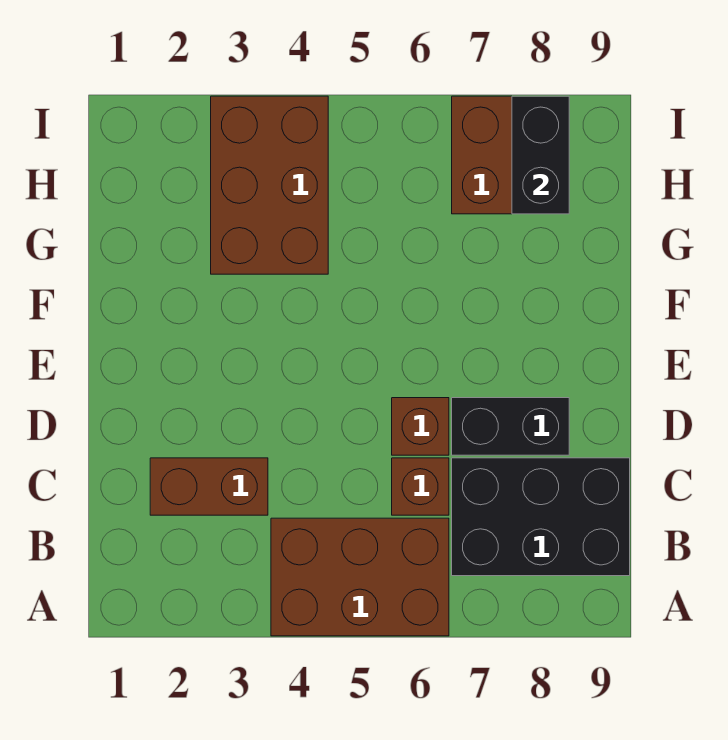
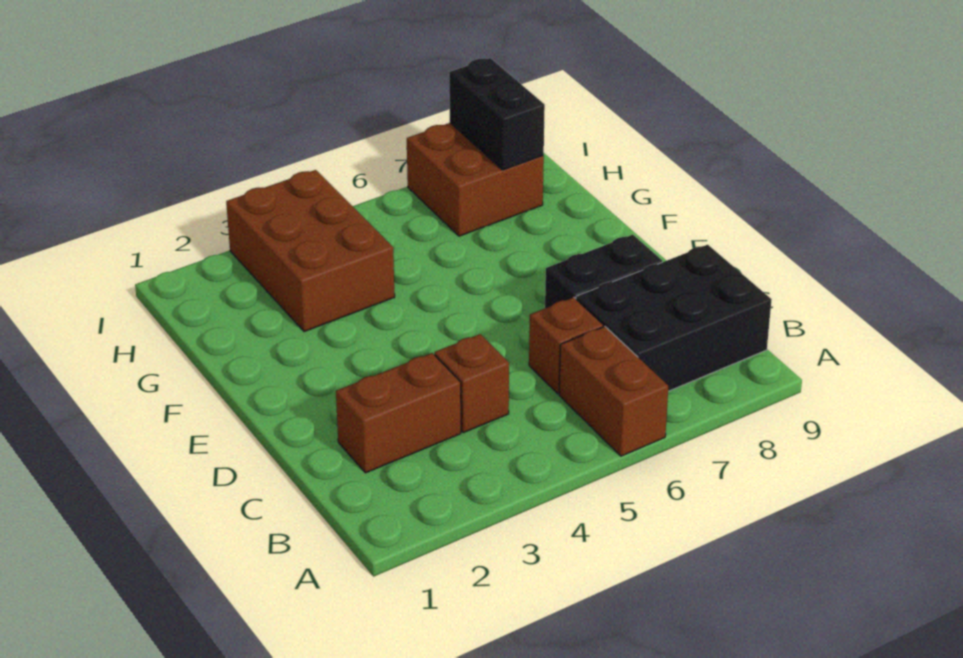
brown brick A4:B6 level 1 -> brown brick A6:B6 level 1
brown brick D6 level 1 -> brown brick C4 level 1

